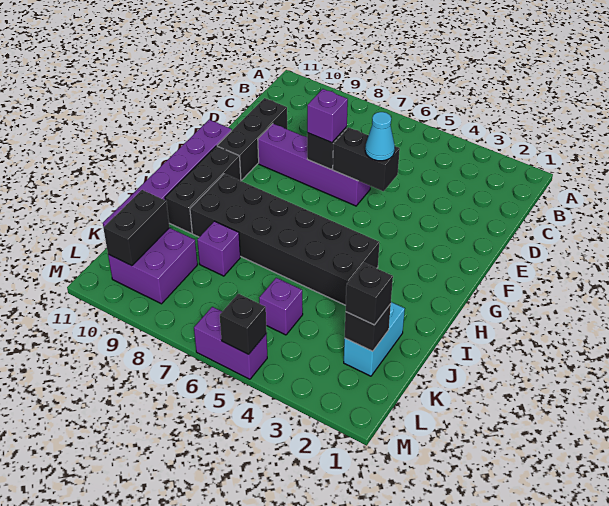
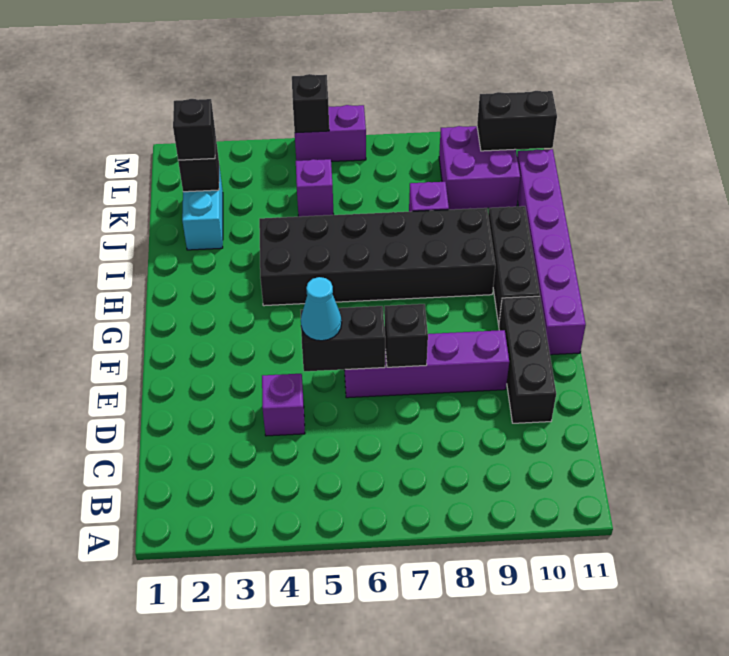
purple brick E7 level 3 -> purple brick D4 level 1
black brick K10:L10 level 2 -> black brick L10:L11 level 2

